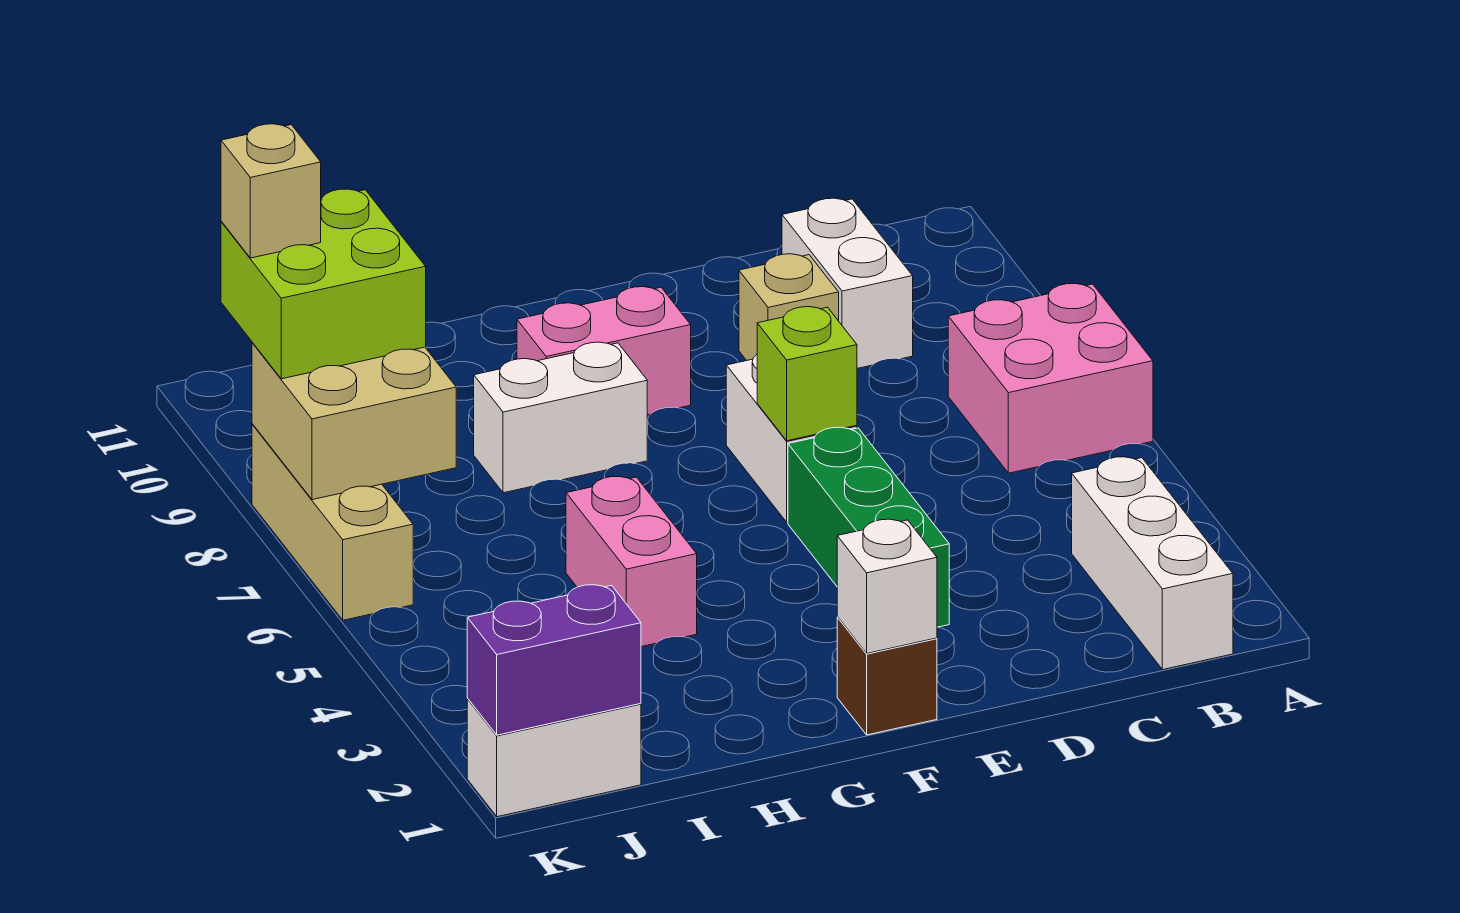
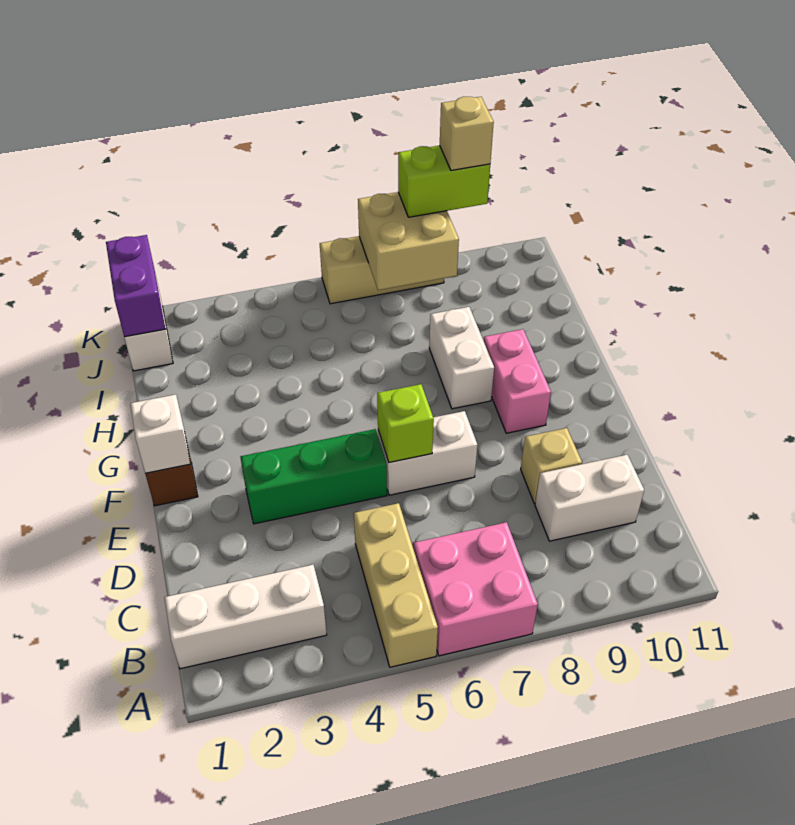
none -> tan brick A5:C5 level 1
pink brick H4:H5 level 1 -> none
lime brick J8:K9 level 3 -> lime brick K8:K9 level 3

